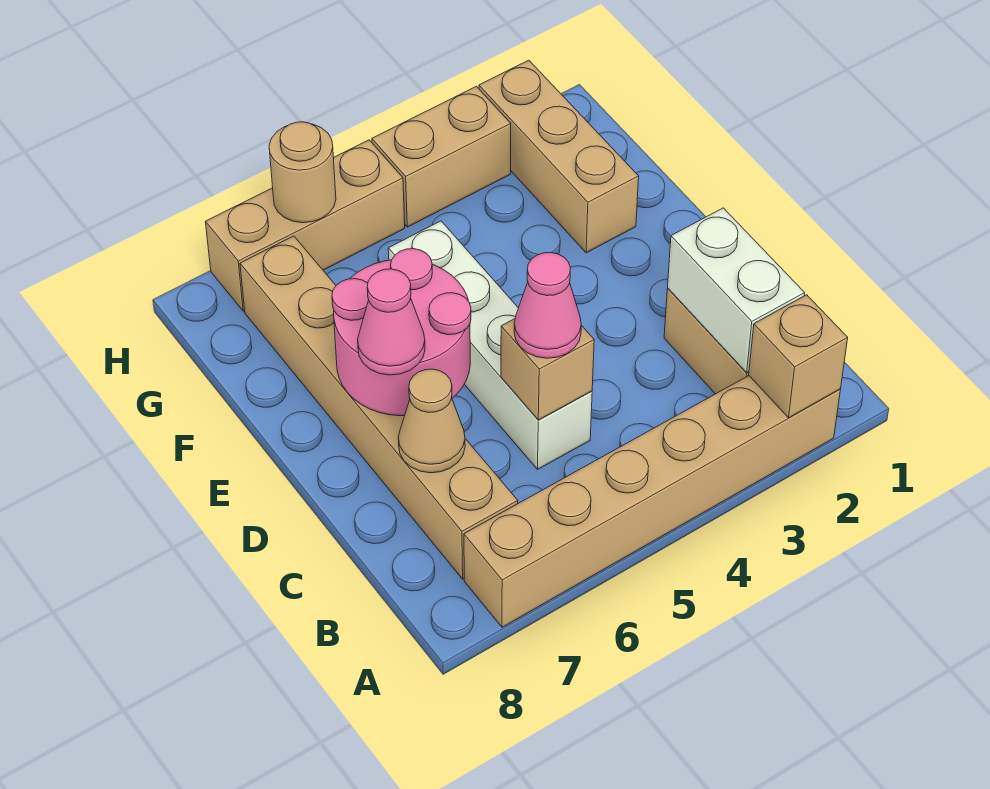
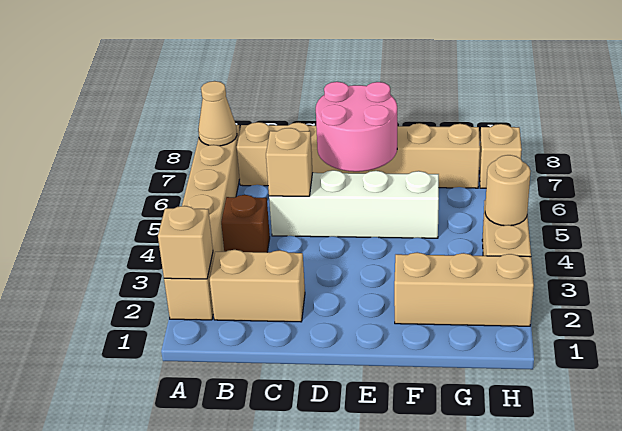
white brick B2:C2 level 2 -> none
none -> brown brick B4 level 1
pink cone C5 level 3 -> none
tan cone C7 level 2 -> tan cone A7 level 2
pink cone D7 level 3 -> none
tan brick H5:H7 level 1 -> tan brick H7 level 1
tan round brick H6 level 2 -> tan round brick H4 level 2

